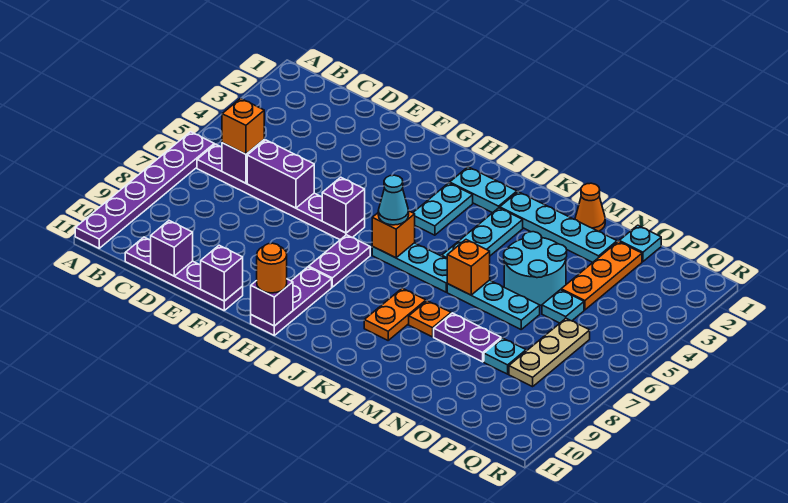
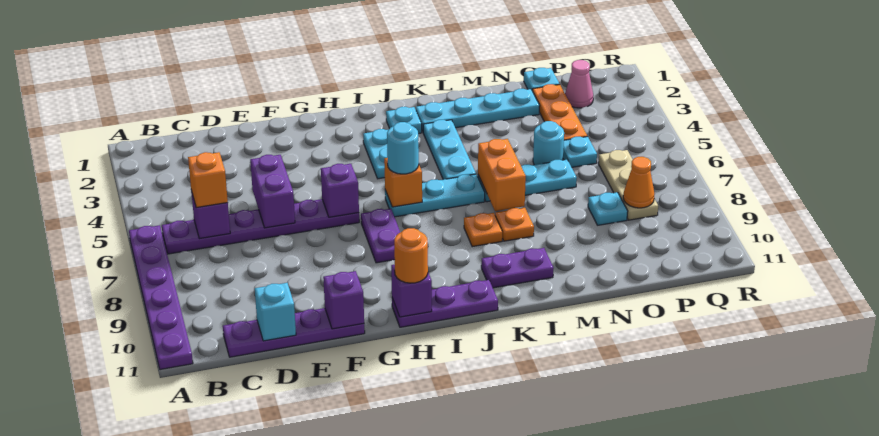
purple brick D6:E6 level 2 -> purple brick E5:E6 level 2
purple brick D11 level 2 -> cyan brick D11 level 2
purple plate H9:H11 level 1 -> purple plate H11:J11 level 1
cyan plate I2:J2 level 1 -> cyan plate J2 level 1
cyan cone I6 level 3 -> cyan round brick I6 level 3
orange plate K8:K9 level 1 -> orange plate K8 level 1
orange brick L6 level 2 -> orange brick L6:L7 level 2
orange cone M1 level 1 -> orange cone P8 level 2
cyan round brick M4:N5 level 1 -> cyan round brick N5 level 1
purple plate M8:N8 level 1 -> purple plate K10:L10 level 1
none -> pink cone P2 level 1

